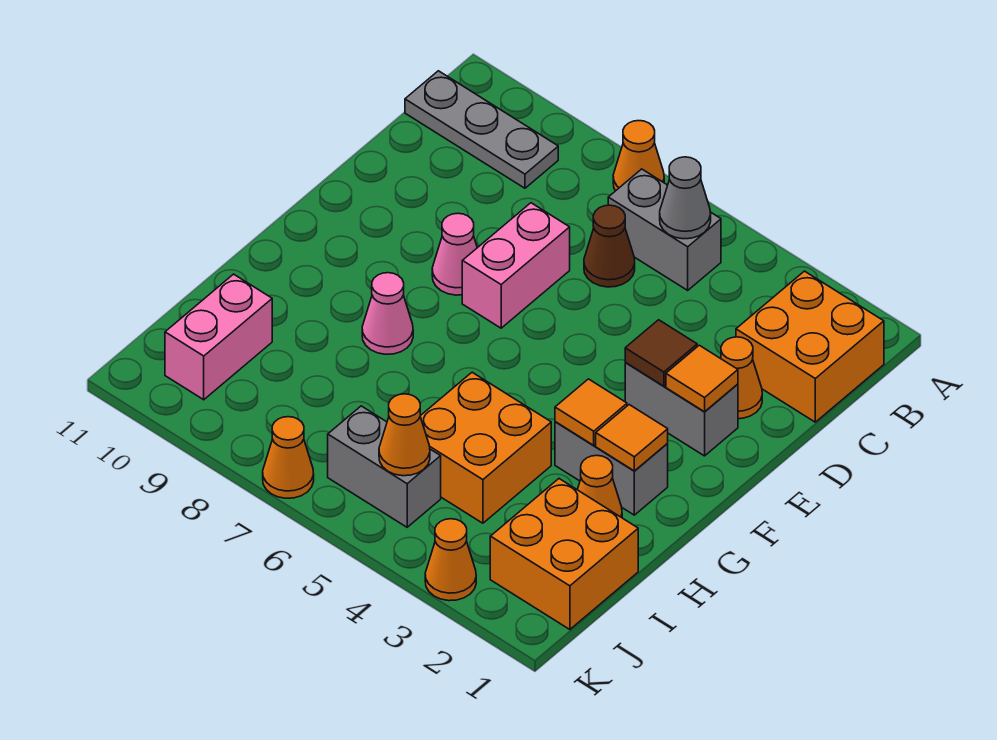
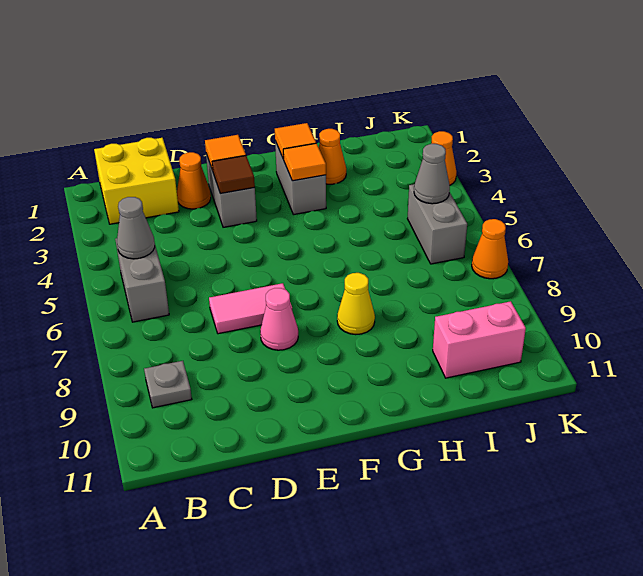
orange cone A7 level 1 -> none
orange brick B1:C2 level 1 -> yellow brick B1:C2 level 1
grey plate B9:B11 level 1 -> grey plate B9 level 1
brown cone C6 level 1 -> none
pink brick D7:E7 level 1 -> pink tile D7:E7 level 1
pink cone G8 level 1 -> yellow cone G8 level 1
orange brick H4:I5 level 1 -> none
orange brick I1:J2 level 1 -> none
orange cone J5 level 2 -> grey cone J5 level 2

